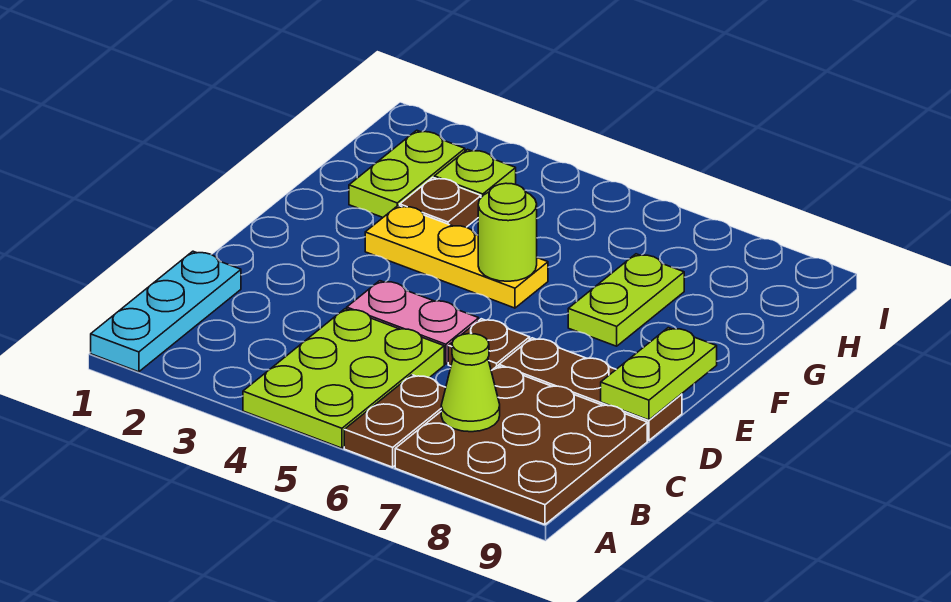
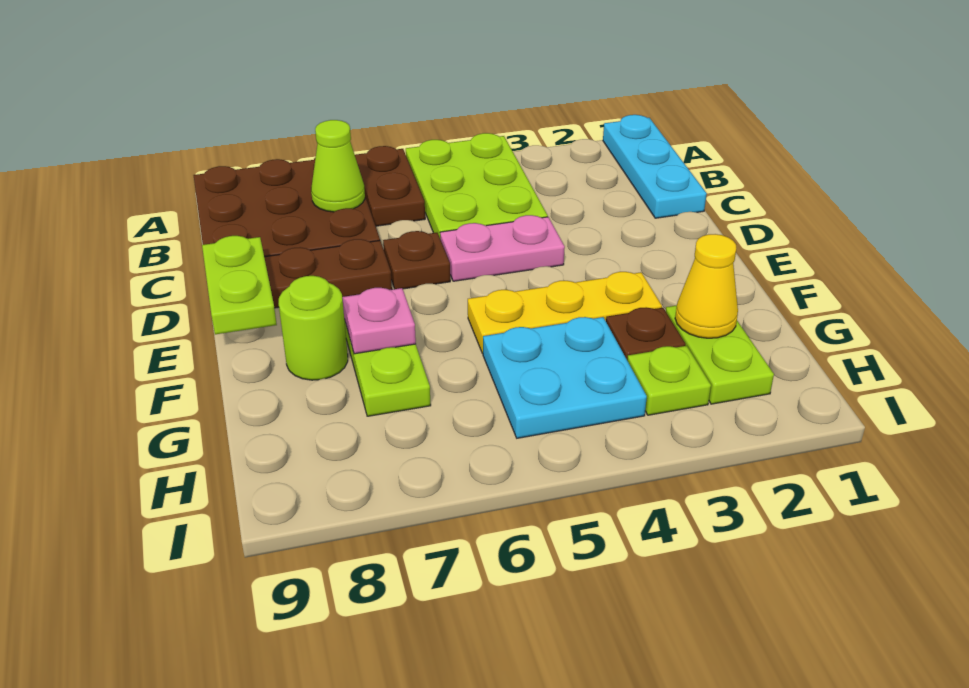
lime round brick F5 level 2 -> lime round brick F8 level 1
none -> pink plate F7 level 2
none -> yellow cone G2 level 2
none -> cyan plate G4:H5 level 1

